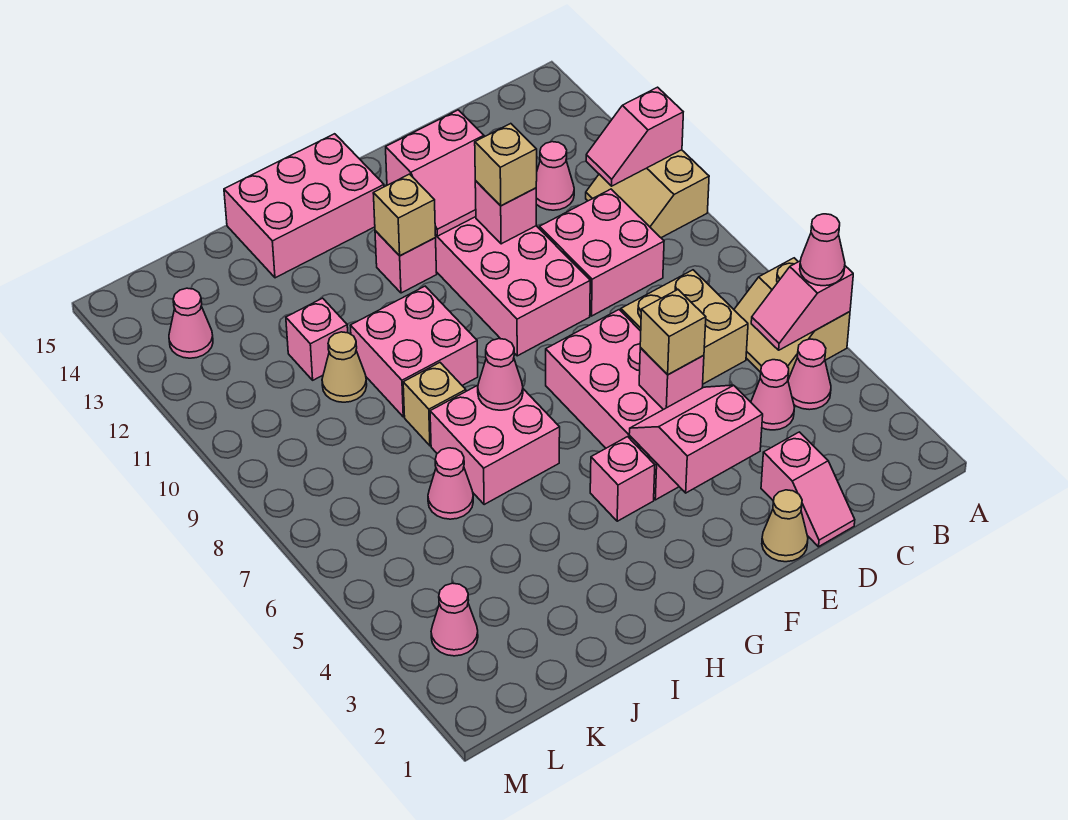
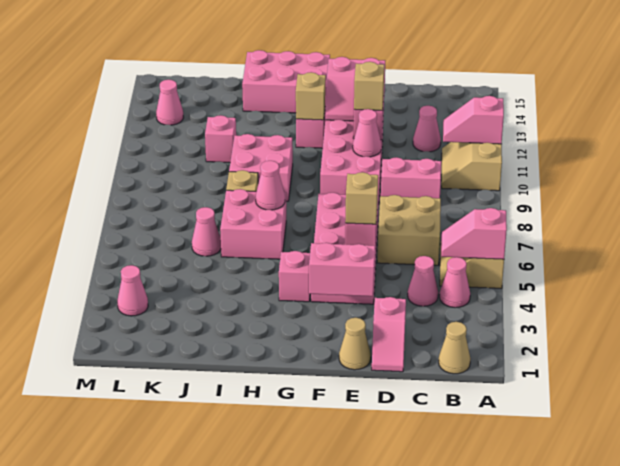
pink cone A5 level 3 -> pink cone E10 level 2
pink brick C9:D10 level 1 -> pink brick C9:D9 level 1
tan cone J10 level 1 -> tan cone B1 level 1

